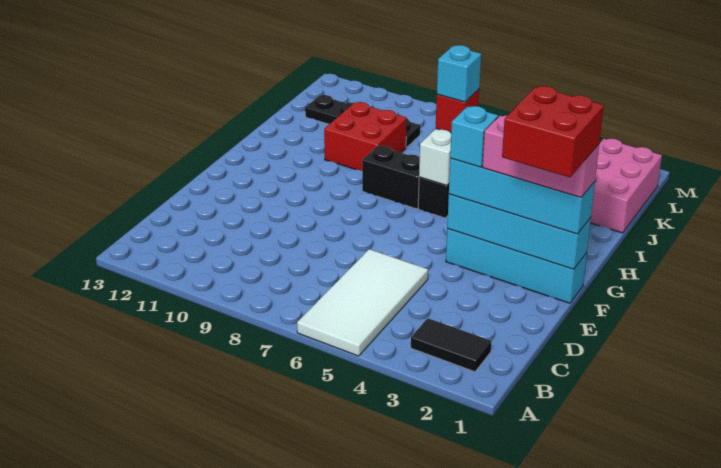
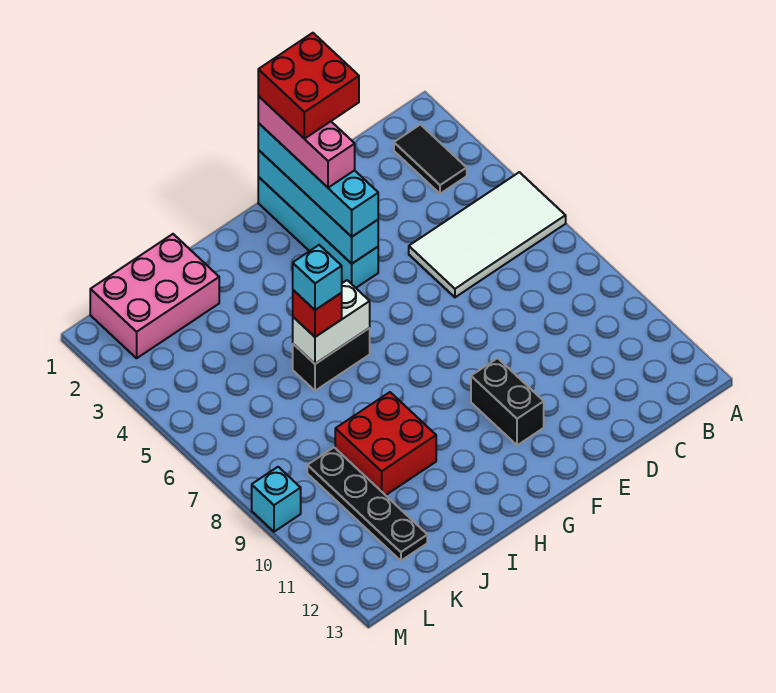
cyan brick F4 level 4 -> cyan brick M9 level 1
black brick H7:H8 level 1 -> black brick F10:F11 level 1

